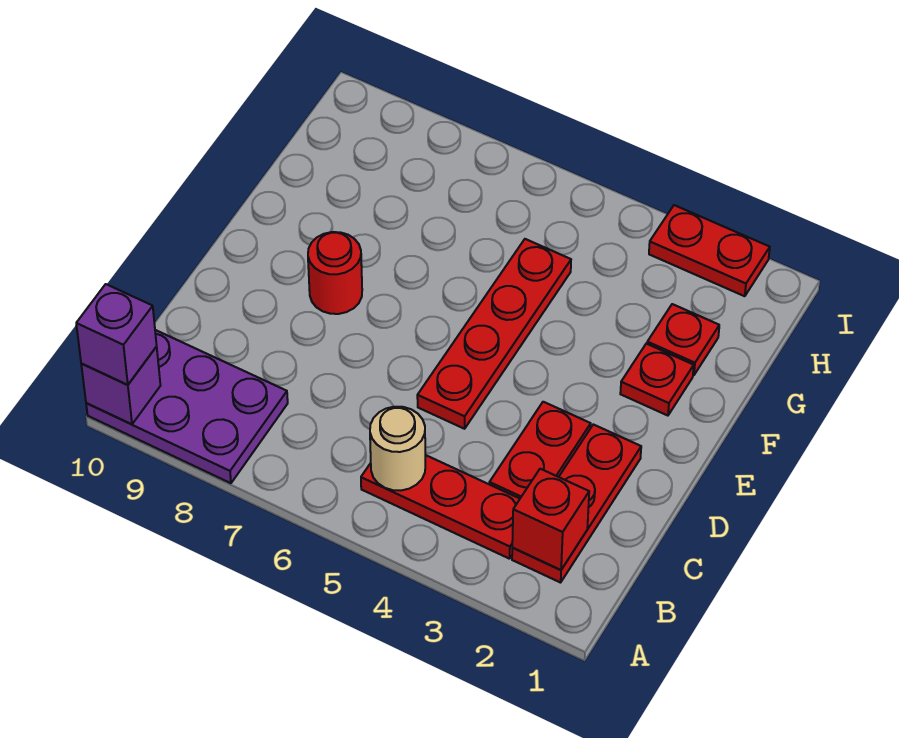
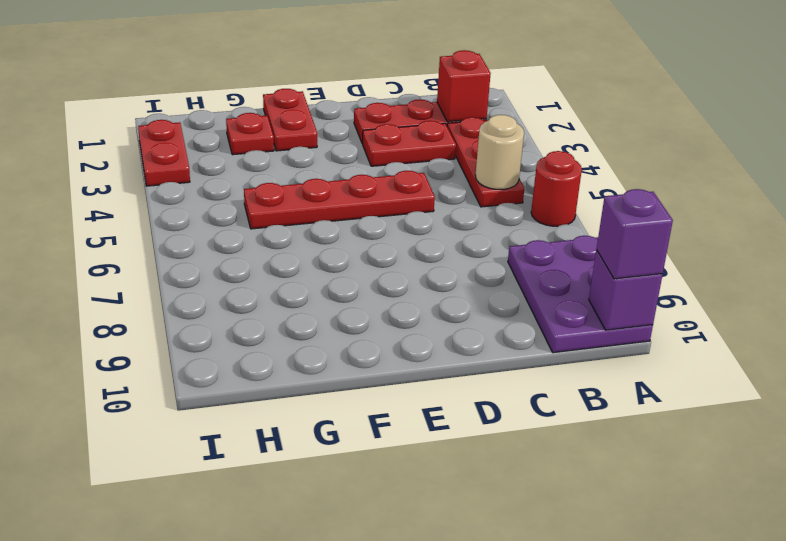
red round brick E8 level 1 -> red round brick A6 level 1
red plate F2 level 1 -> red plate F1:F2 level 1

